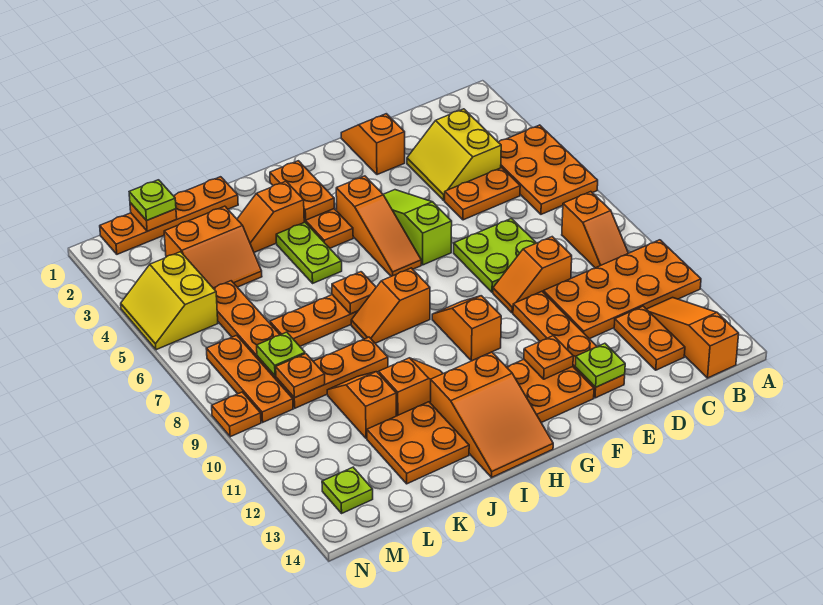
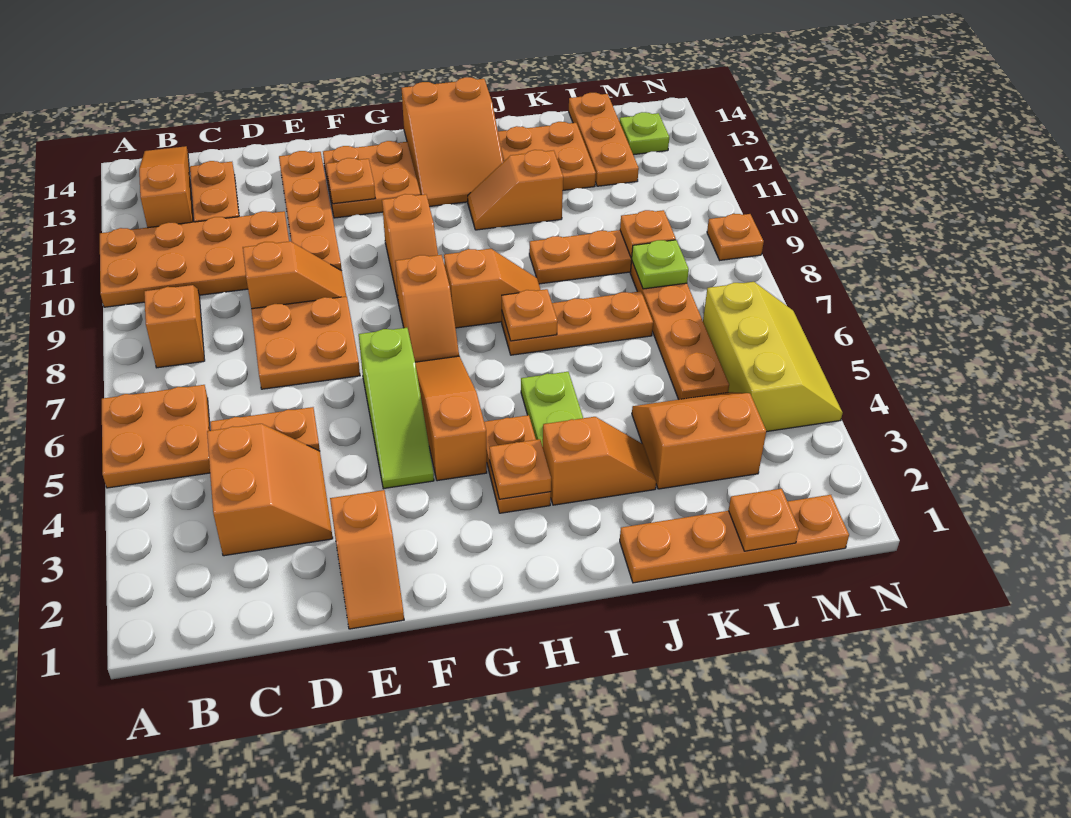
orange plate A4:B6 level 1 -> orange plate A5:B6 level 1
orange slope B12:B14 level 1 top 14 -> orange slope B12:B14 level 1 top 12
yellow slope C3:D4 level 1 top C -> orange slope C3:D4 level 1 top C
lime plate D7:E8 level 1 -> orange plate D7:E8 level 1
lime plate E13 level 2 -> none
orange plate H2:H3 level 2 -> orange plate H3 level 2
orange slope H12:I14 level 1 top 12 -> orange slope H12:I14 level 1 top 14
orange slope K10:K11 level 1 top 11 -> orange slope G7:G8 level 1 top 8
lime plate L1 level 3 -> none
yellow slope M4:N5 level 1 top M -> yellow slope M4:N6 level 1 top M
orange plate M7:M9 level 1 -> orange plate L12:L14 level 1

